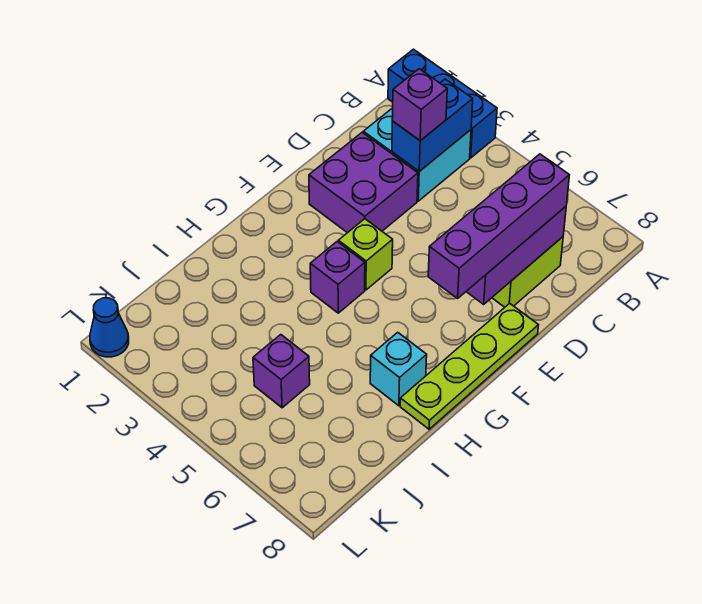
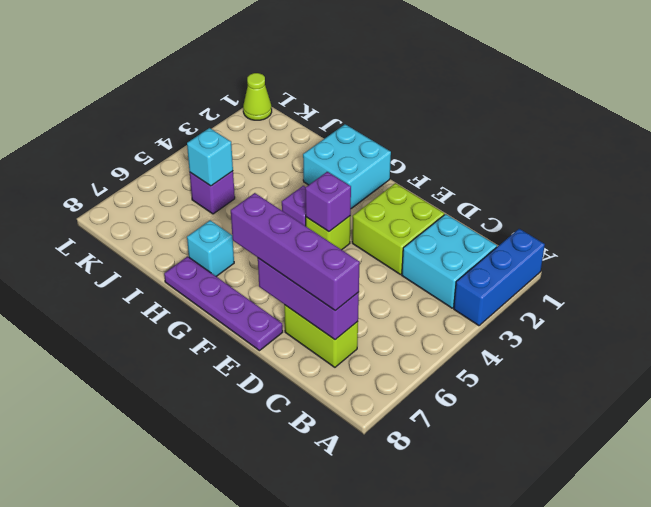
blue brick B3:C3 level 2 -> none
purple brick C3 level 3 -> purple brick F4 level 2
purple brick D2:E3 level 1 -> lime brick D2:E3 level 1
lime plate E8:H8 level 1 -> purple plate E8:H8 level 1
none -> cyan brick G1:H2 level 1
none -> cyan brick J5 level 2
blue cone L1 level 1 -> lime cone L1 level 1

